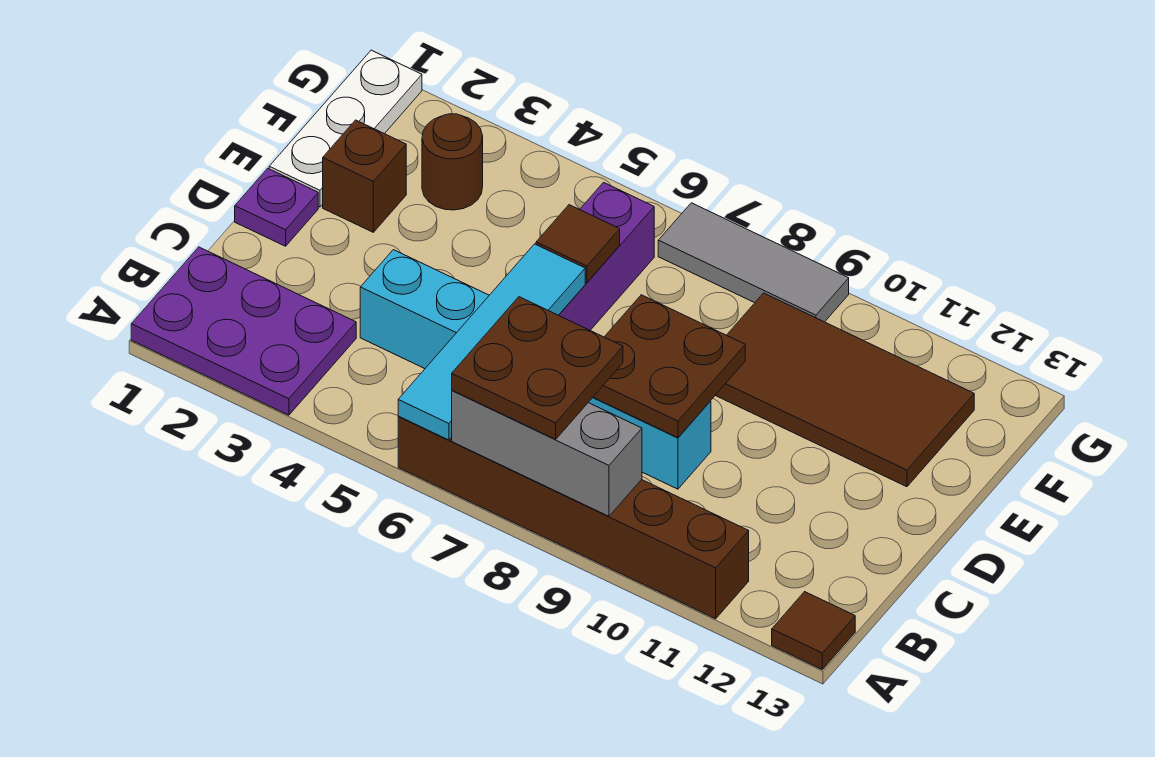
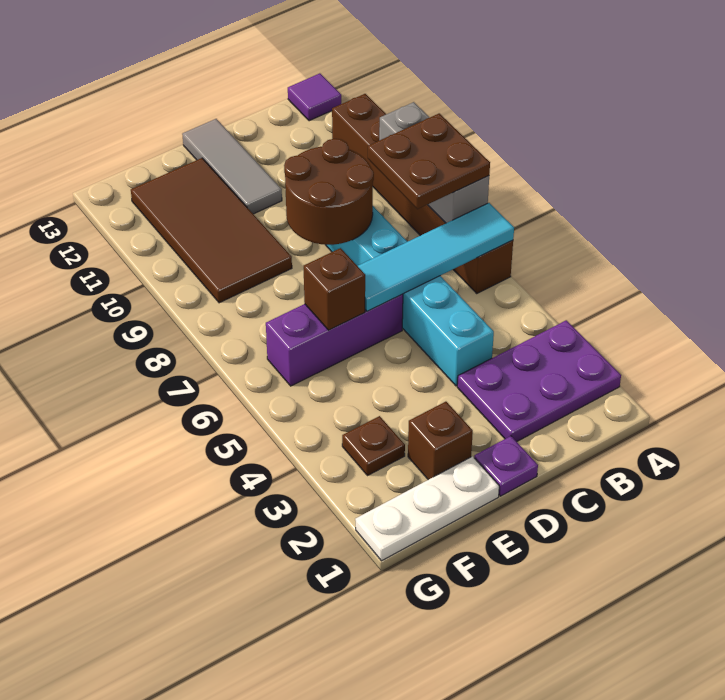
purple plate A1:B3 level 1 -> purple plate A2:C3 level 1
brown tile A13 level 1 -> purple tile A13 level 1
brown plate C8:D9 level 2 -> brown round brick C8:D9 level 2
brown tile E6 level 2 -> brown brick E6 level 2
brown round brick F3 level 1 -> brown plate F3 level 1
grey tile G7:G9 level 1 -> grey tile D11:D13 level 1

